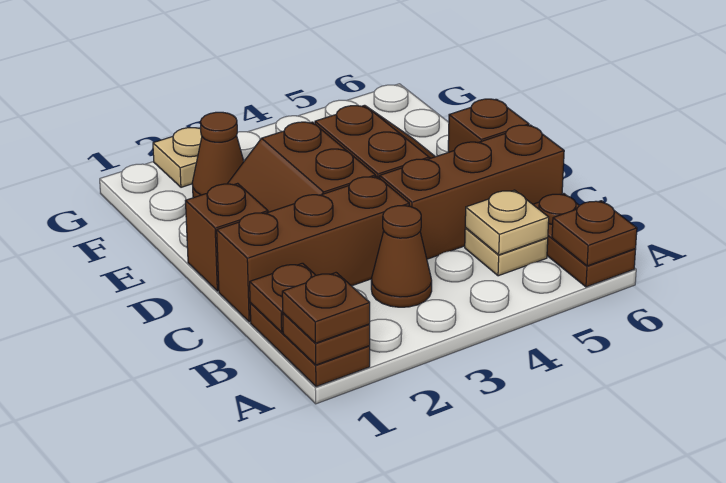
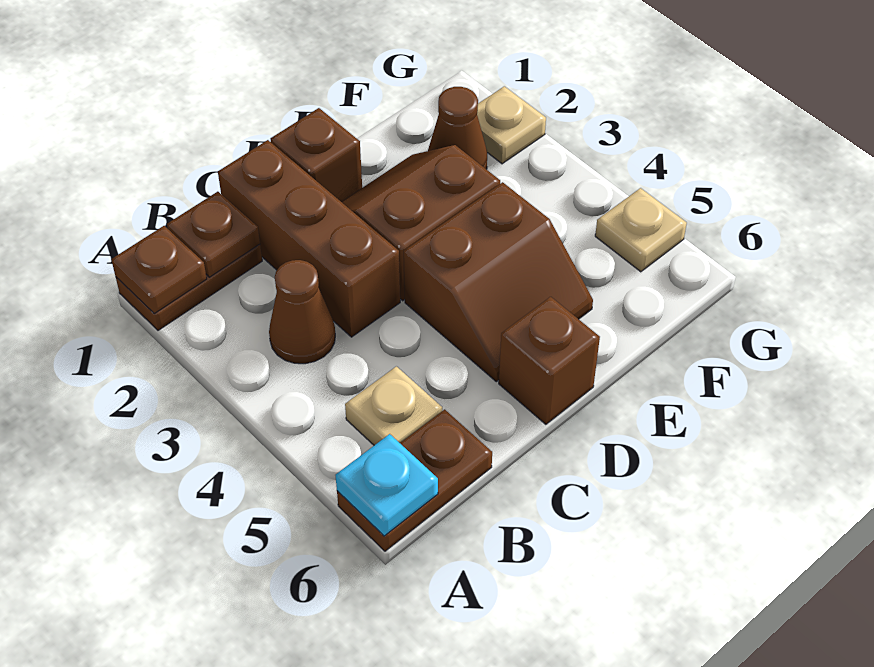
brown plate A1 level 3 -> none
brown plate A6 level 2 -> cyan plate A6 level 2
tan plate B5 level 2 -> tan plate G5 level 1
brown brick C4:C6 level 1 -> none

